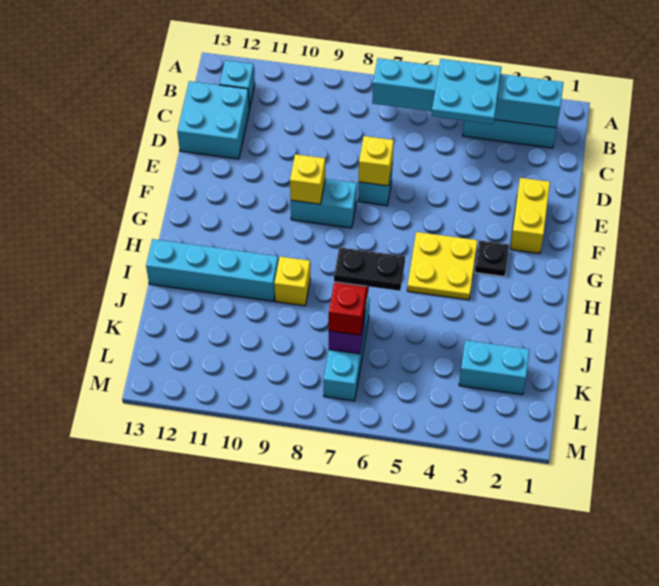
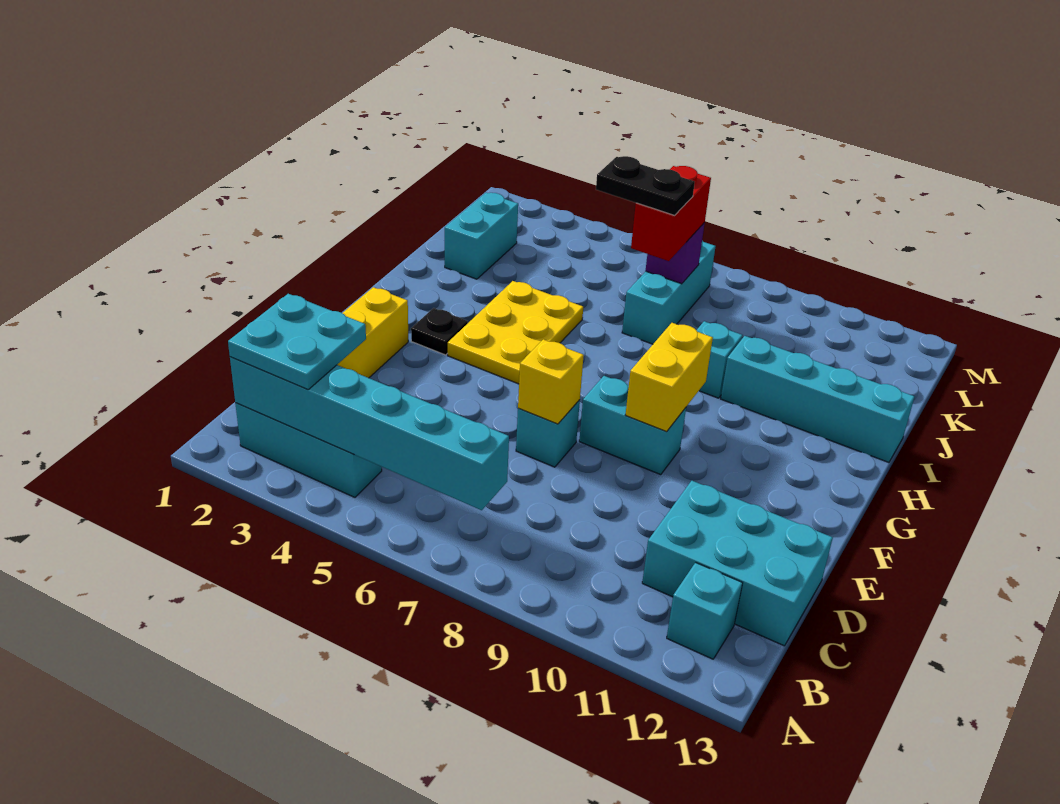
cyan plate B4:C5 level 3 -> cyan plate B2:C3 level 3
cyan brick C12:D13 level 1 -> cyan brick C11:D13 level 1
yellow brick F9 level 2 -> yellow brick F9:G9 level 2
yellow plate G4:H5 level 1 -> yellow plate G4:I5 level 1
yellow brick I9 level 1 -> cyan brick I9 level 1
cyan brick K2:K3 level 1 -> cyan brick J2:K2 level 1

